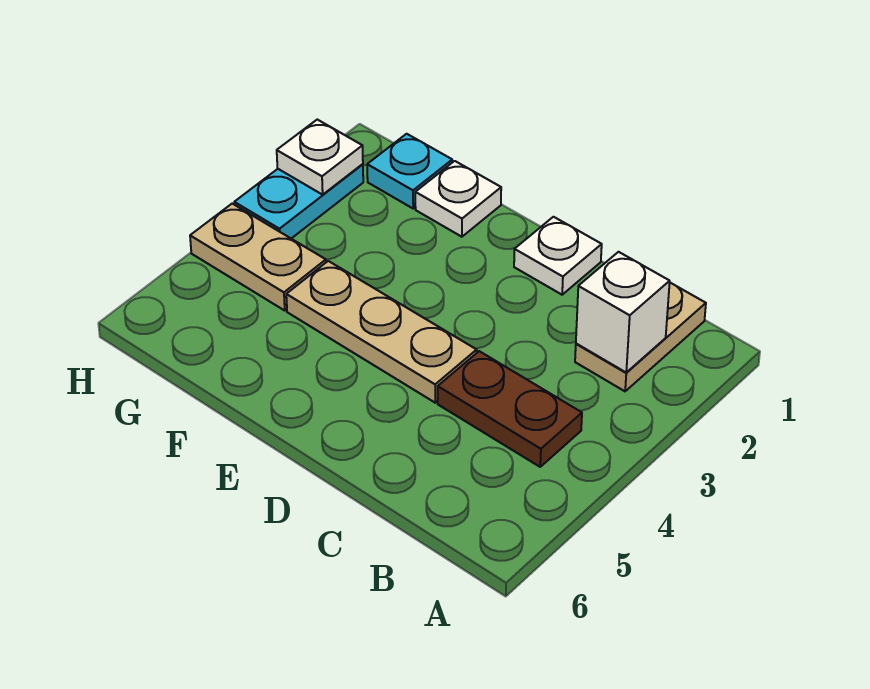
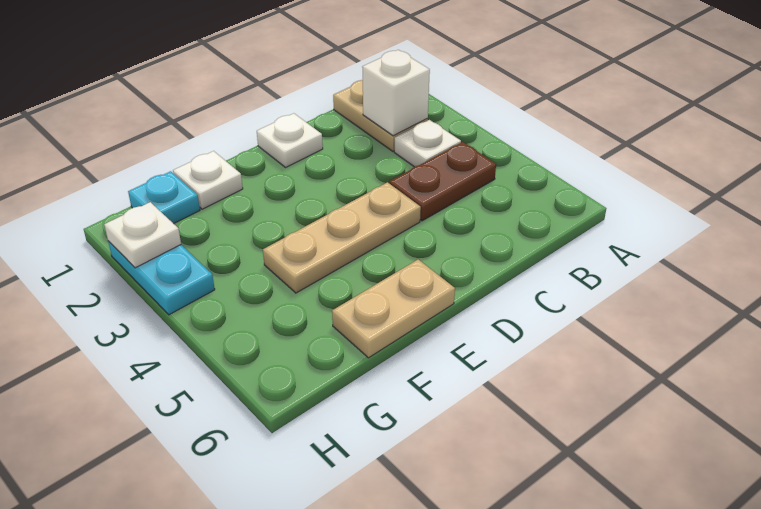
none -> white plate B3 level 1
tan plate G4:H4 level 1 -> tan plate E6:F6 level 1

